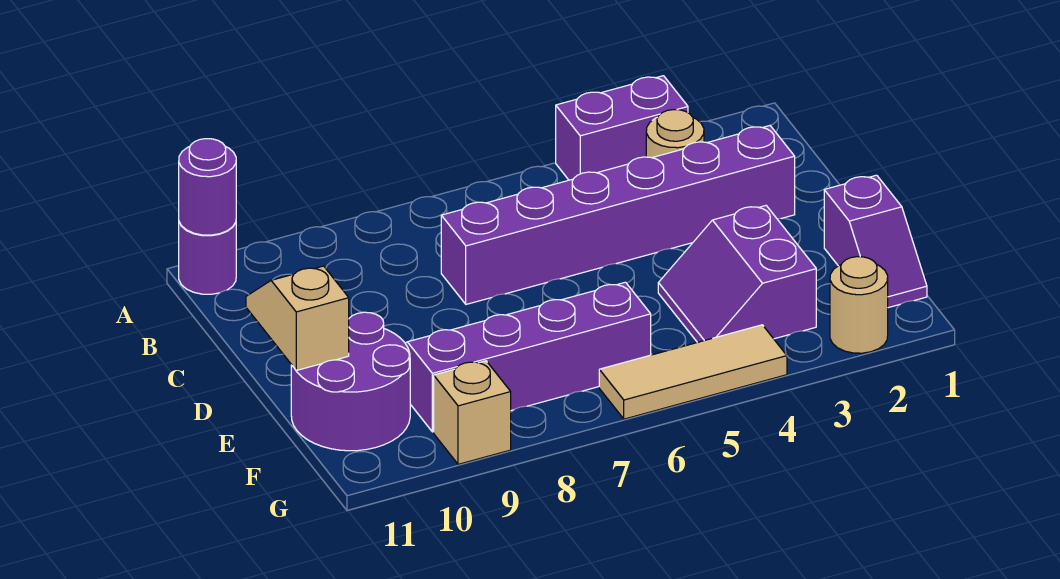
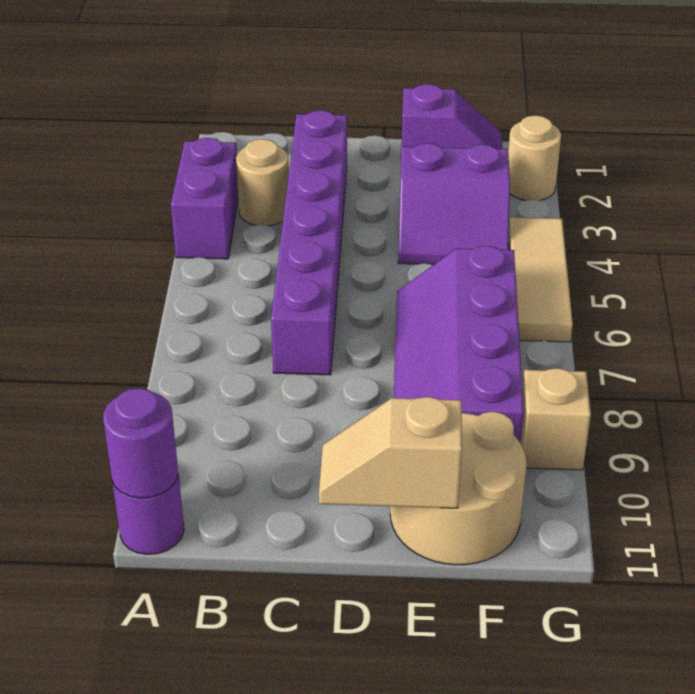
purple round brick E10:F11 level 1 -> tan round brick E10:F11 level 1

